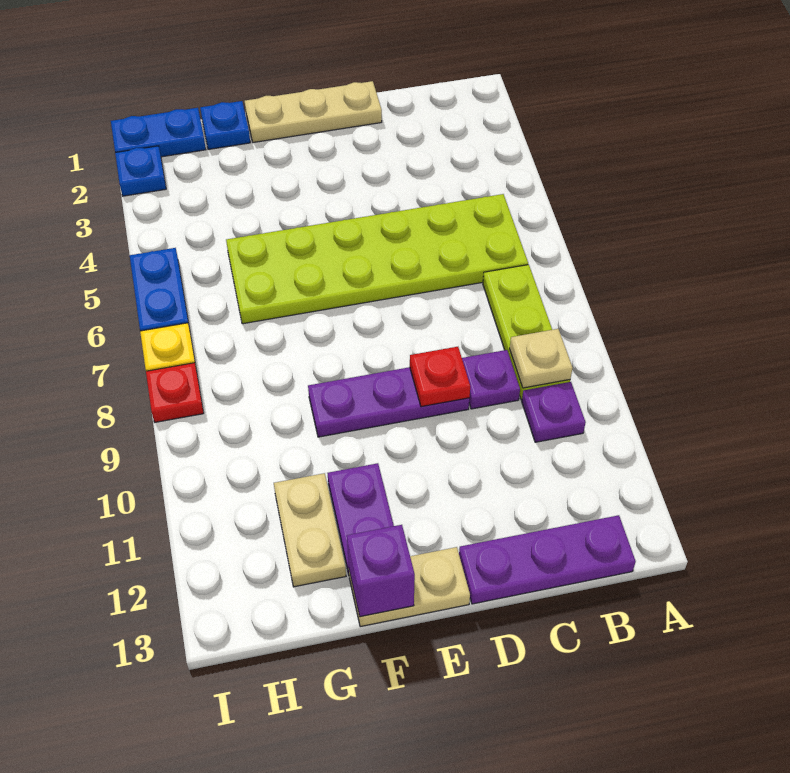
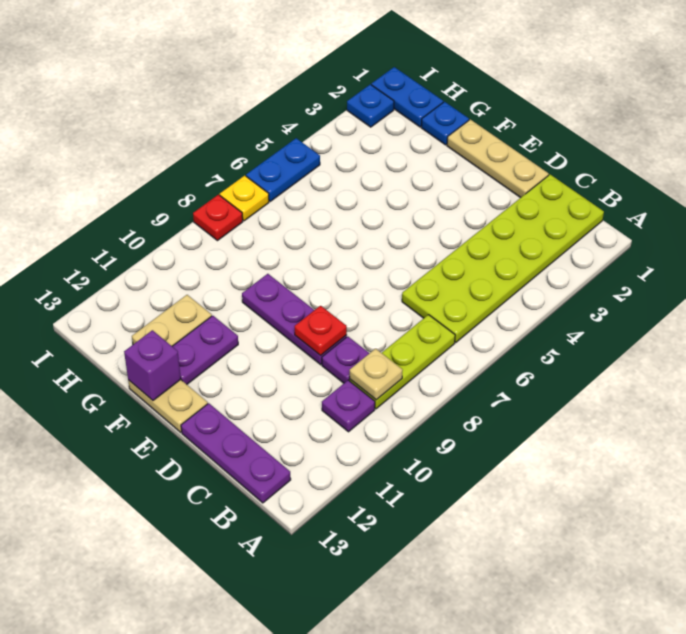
lime plate B5:G6 level 1 -> lime plate B1:C6 level 1

